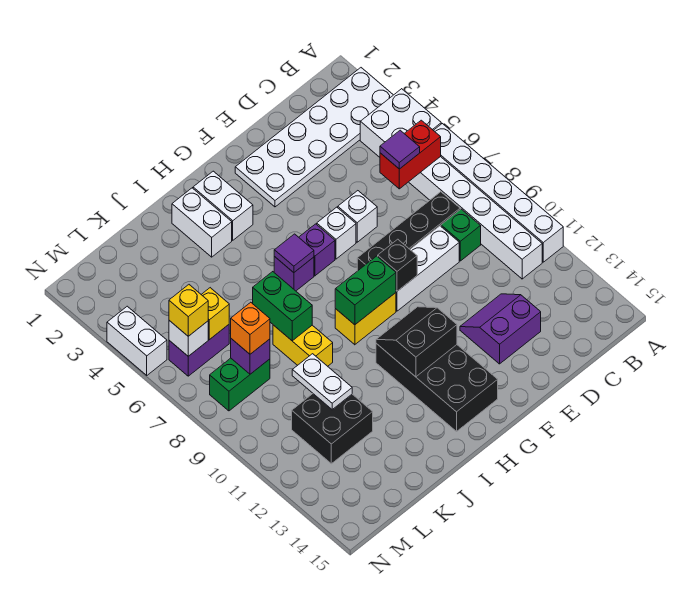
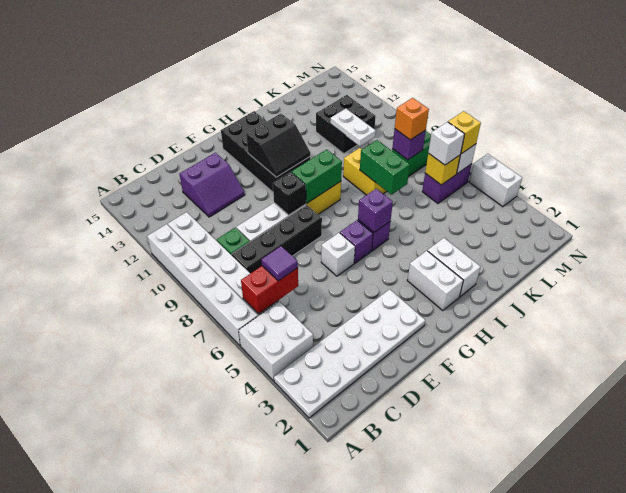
white brick E6 level 1 -> white brick L6 level 3
purple tile H6 level 2 -> purple brick H6 level 2

